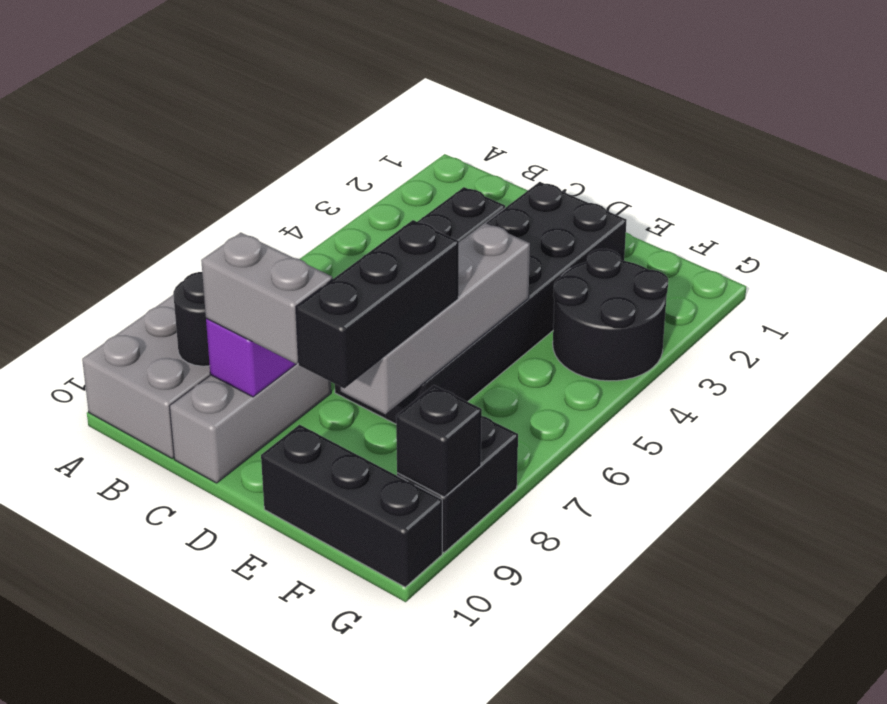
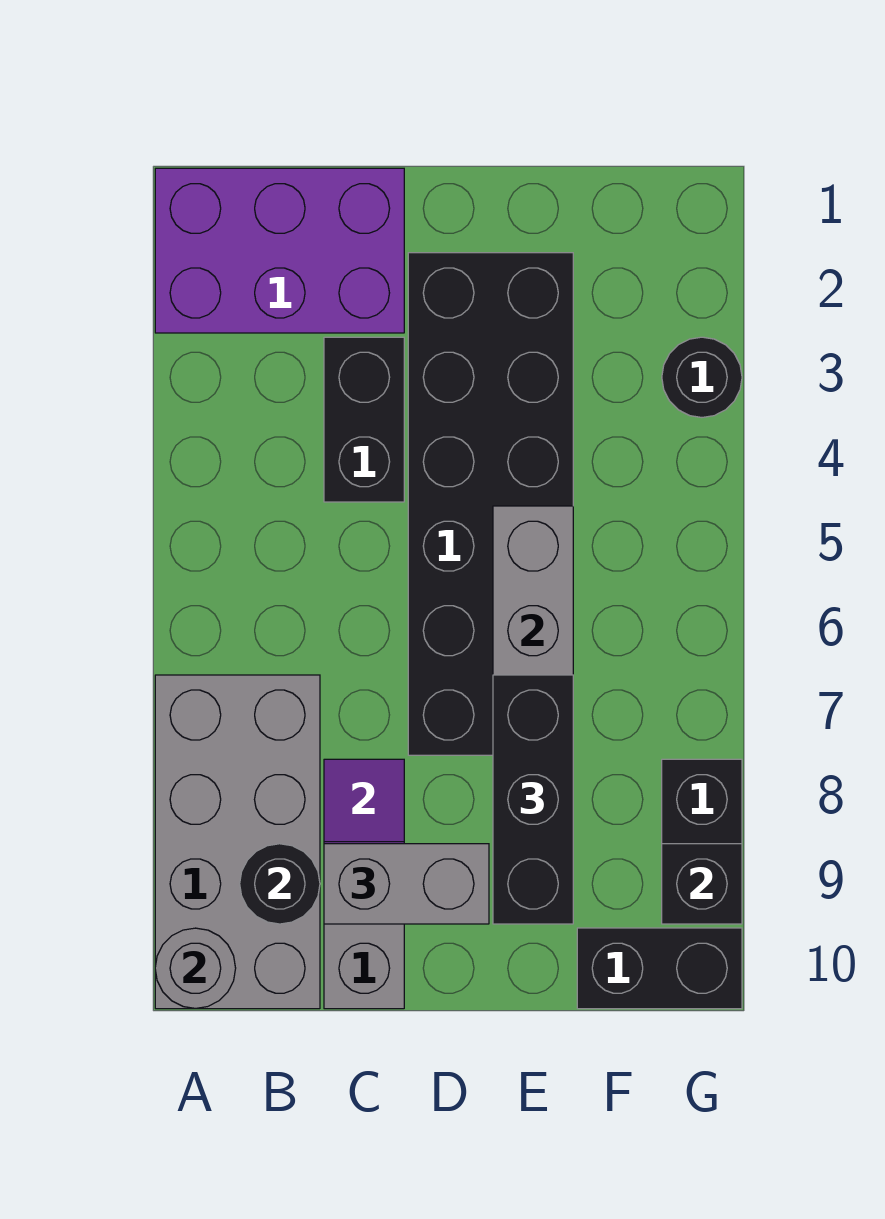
none -> purple brick A1:C2 level 1
none -> grey round brick A10 level 2
black brick E10:G10 level 1 -> black brick F10:G10 level 1
black round brick F3:G4 level 1 -> black round brick G3 level 1

